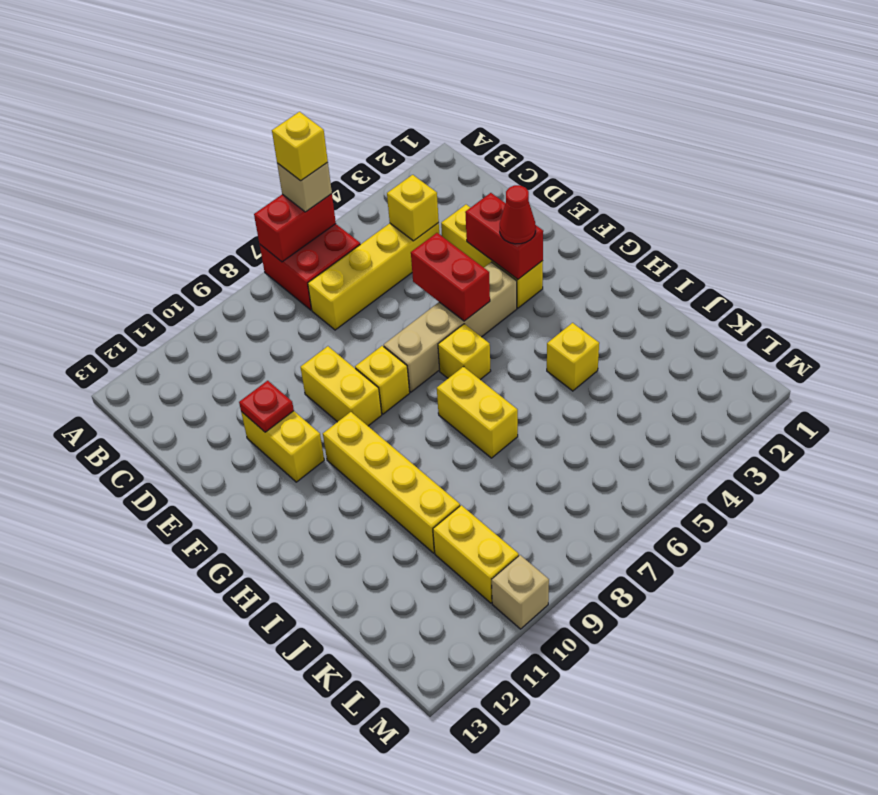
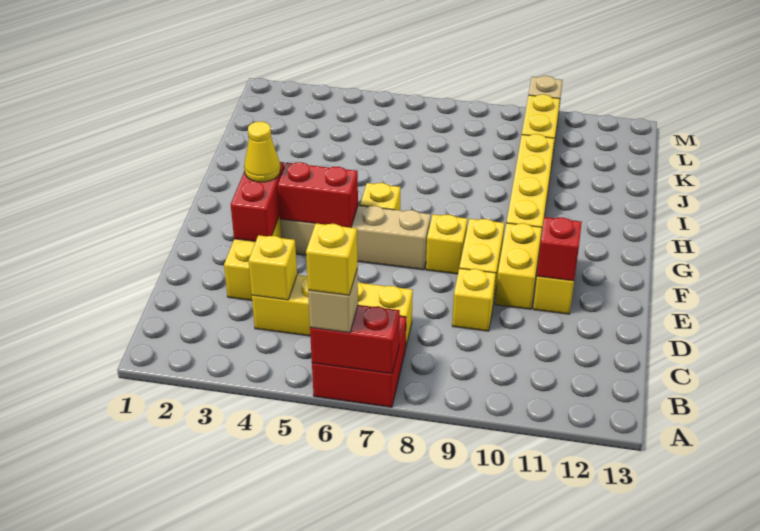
red brick E5:F5 level 2 -> red brick F4:F5 level 2
red plate E11 level 2 -> red brick E11 level 2
red cone F3 level 3 -> yellow cone F3 level 3
yellow brick H7:I7 level 1 -> yellow brick E10:F10 level 1
yellow brick I4 level 1 -> yellow brick D9 level 1

